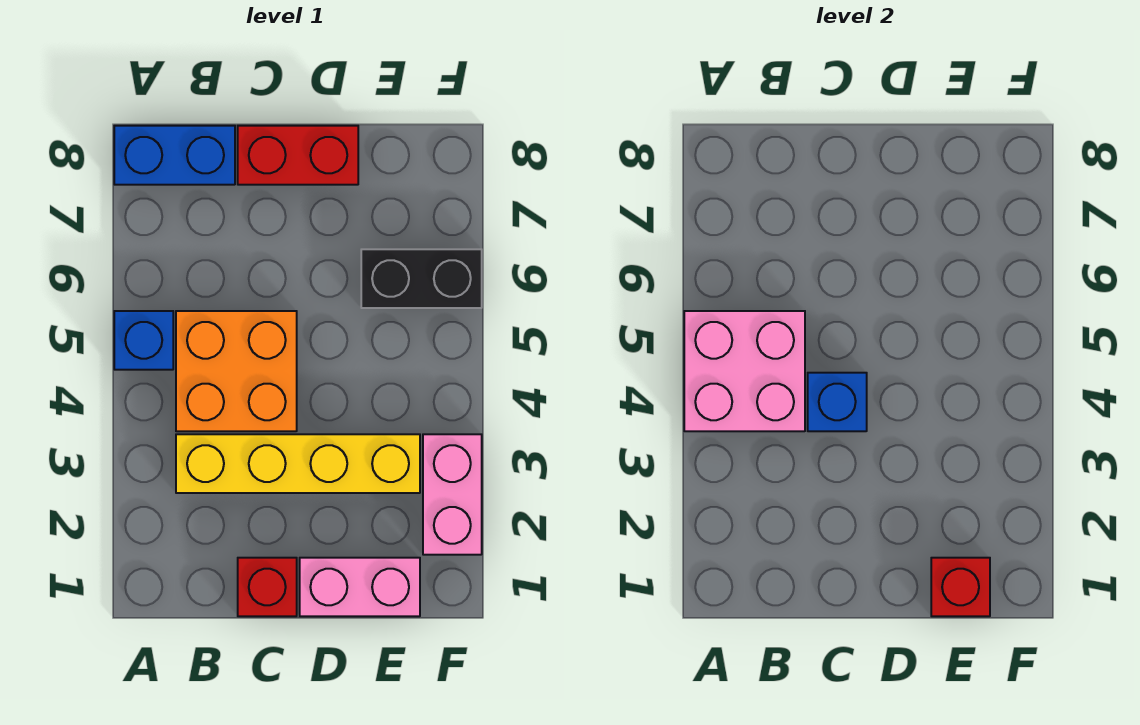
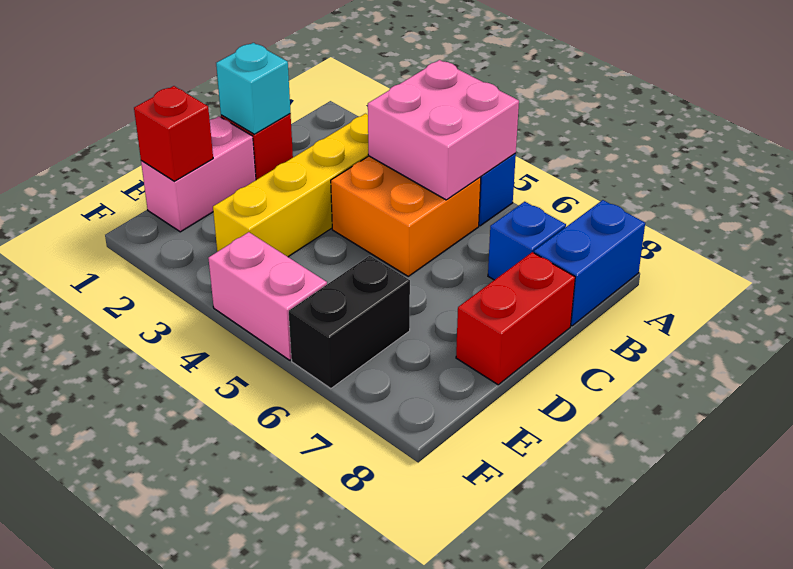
none -> cyan brick C1 level 2
blue brick C4 level 2 -> blue brick B7 level 1
pink brick F2:F3 level 1 -> pink brick F4:F5 level 1

